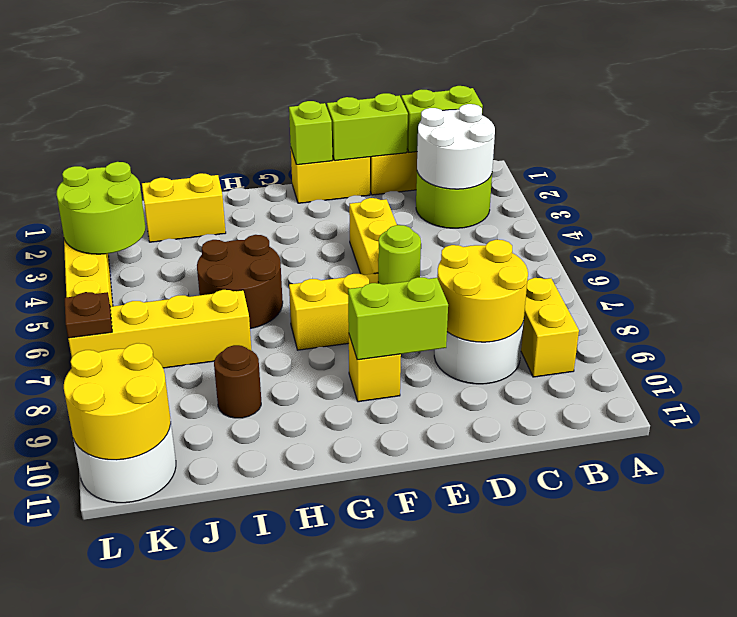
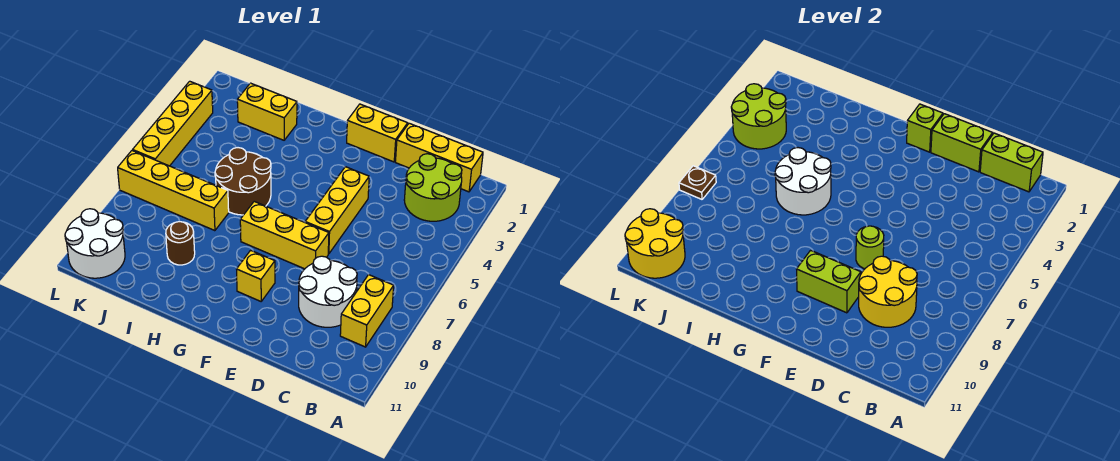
white round brick B2:C3 level 2 -> white round brick H5:I6 level 2

